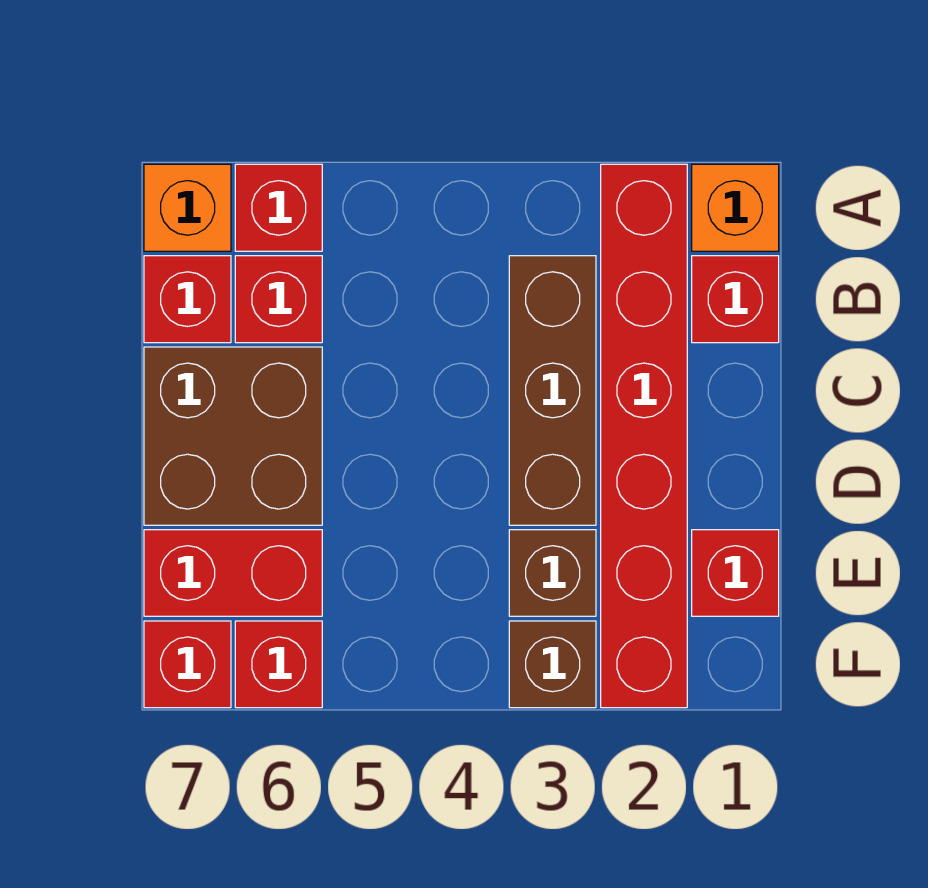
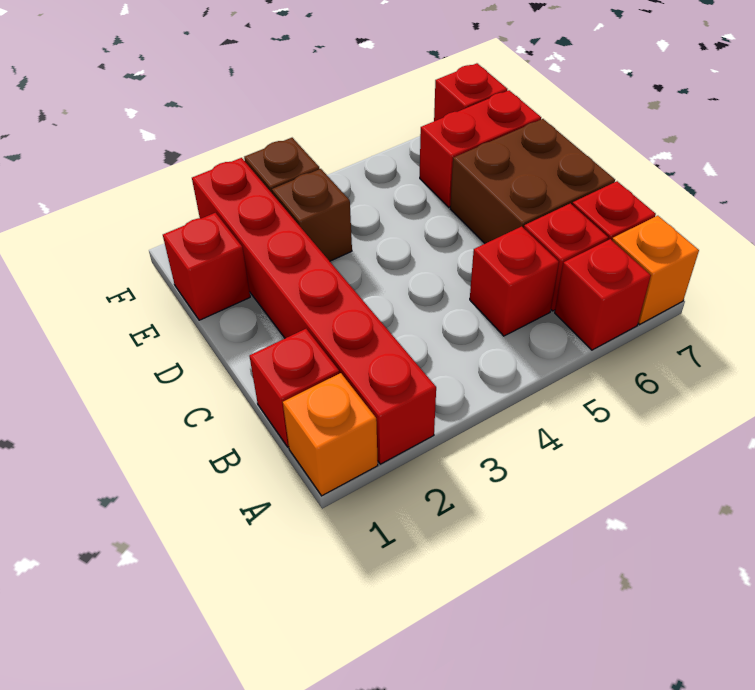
brown brick B3:D3 level 1 -> none
red brick F6 level 1 -> red brick B5 level 1

